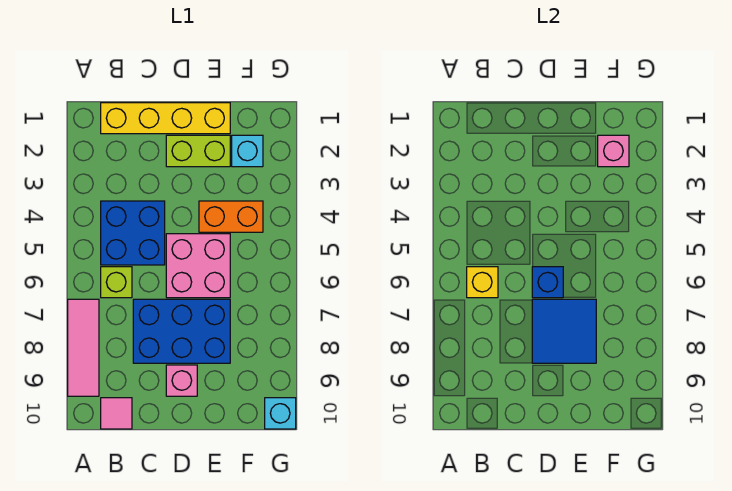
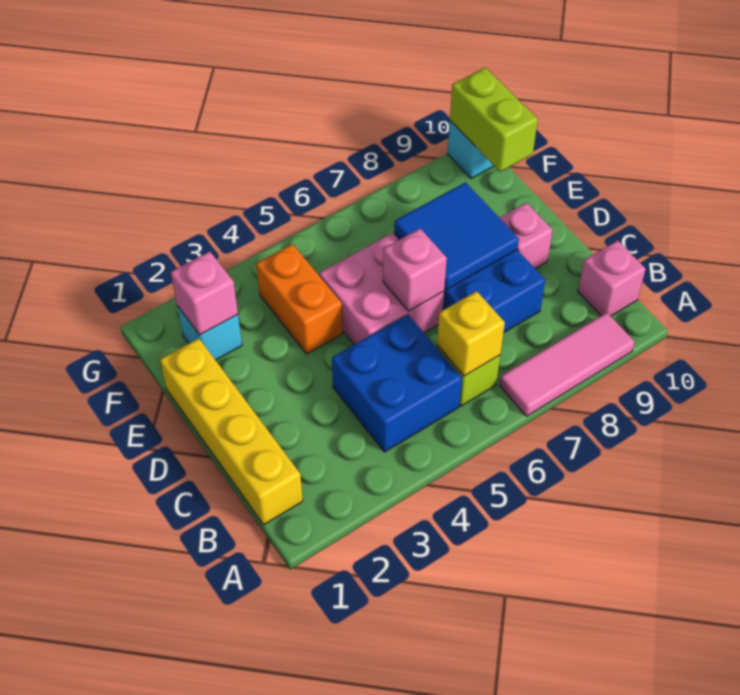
pink tile B10 level 1 -> pink brick B10 level 1
lime brick D2:E2 level 1 -> lime brick F10:G10 level 2
blue brick D6 level 2 -> pink brick D6 level 2

